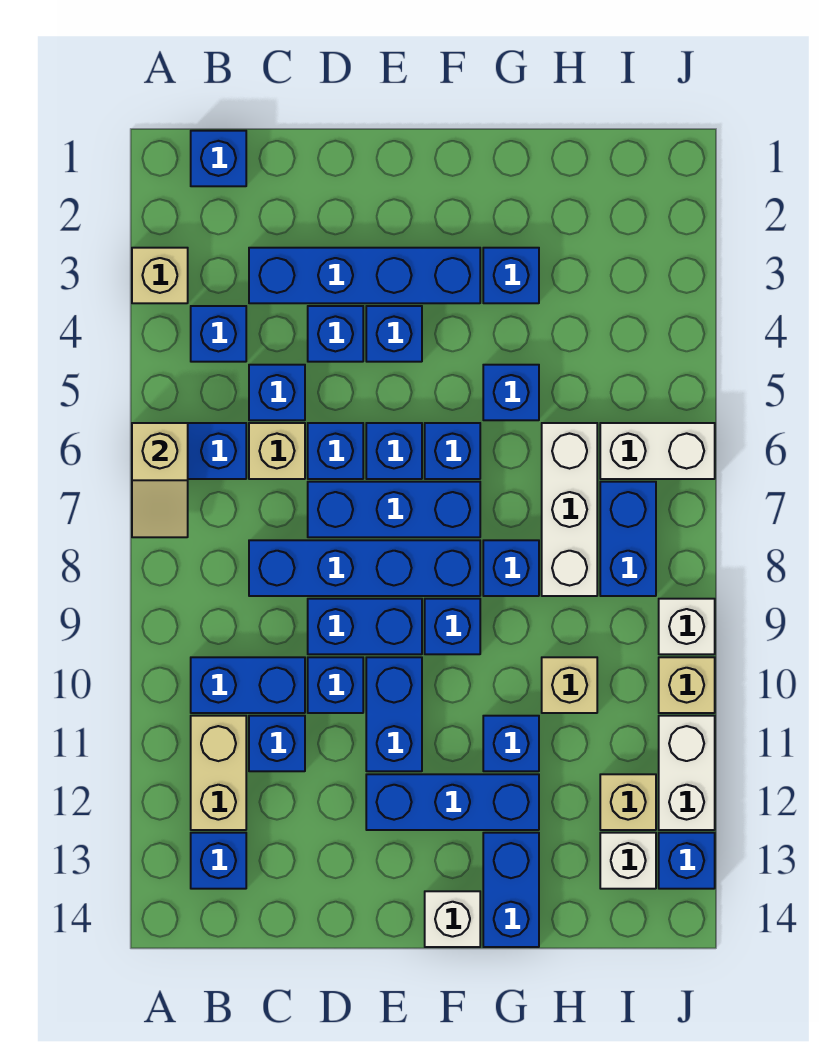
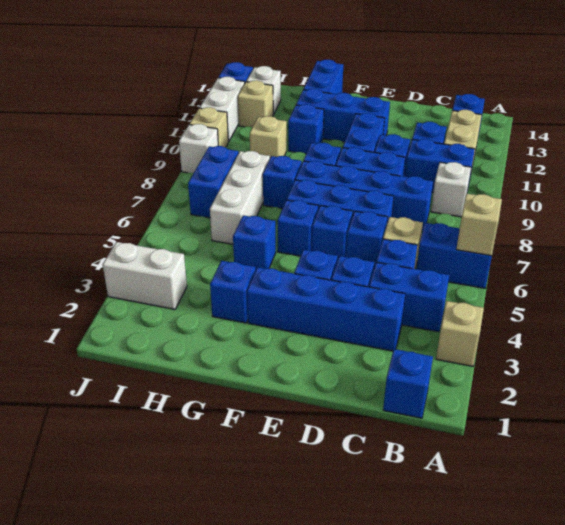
blue brick B4 level 1 -> blue brick B4:C4 level 1
white brick F14 level 1 -> white brick B9 level 1
white brick I6:J6 level 1 -> white brick I3:J3 level 1

